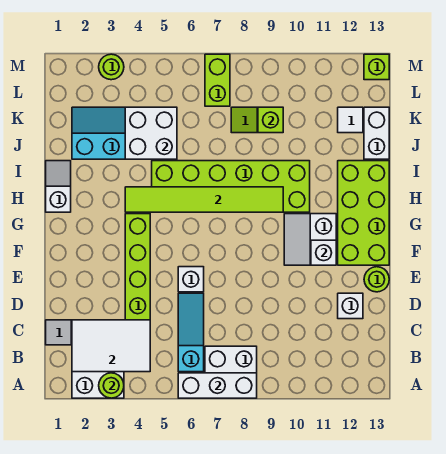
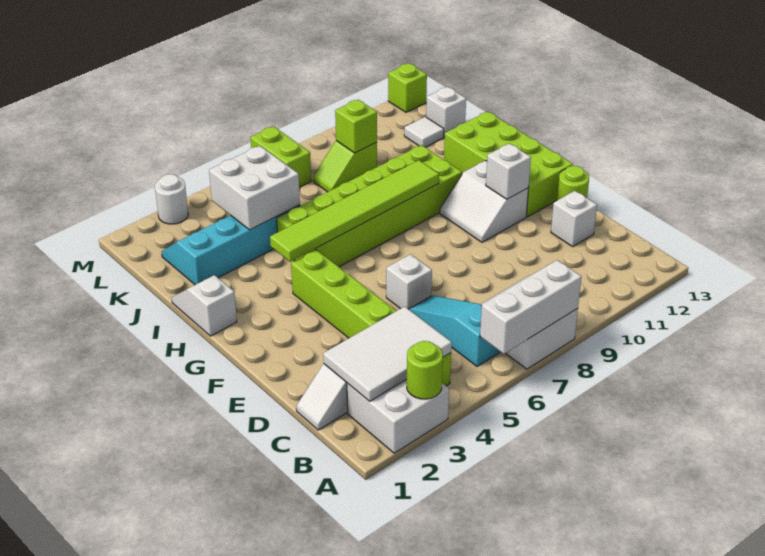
white brick J13:K13 level 1 -> white brick K13 level 1
lime round brick M3 level 1 -> white round brick M3 level 1

